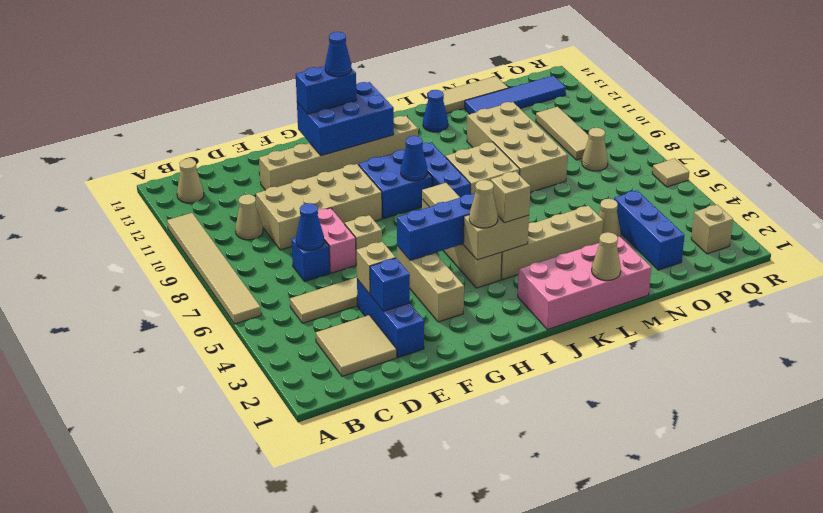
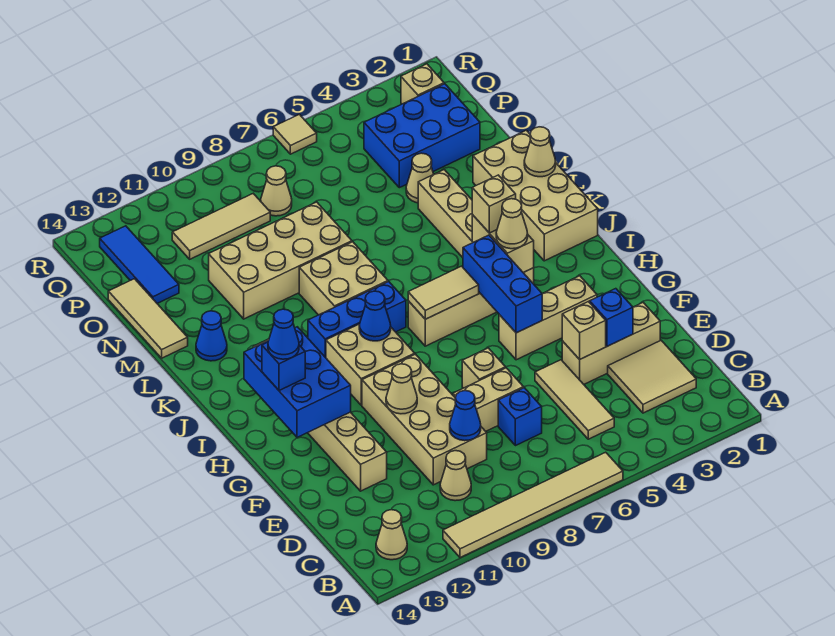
blue cone D7 level 2 -> blue cone D9 level 2
blue brick E2:E4 level 1 -> tan brick E2:E4 level 1
pink brick E7:E8 level 1 -> tan brick E7:E8 level 1
none -> tan cone F10 level 2
blue brick G13:H13 level 3 -> blue brick H13 level 3
blue brick H9:I10 level 1 -> tan brick H9:I10 level 1
pink brick J1:M2 level 1 -> tan brick J1:M2 level 1
blue tile N13:Q13 level 1 -> blue tile O13:Q13 level 1
blue brick O2:O4 level 1 -> blue brick O2:P4 level 1

